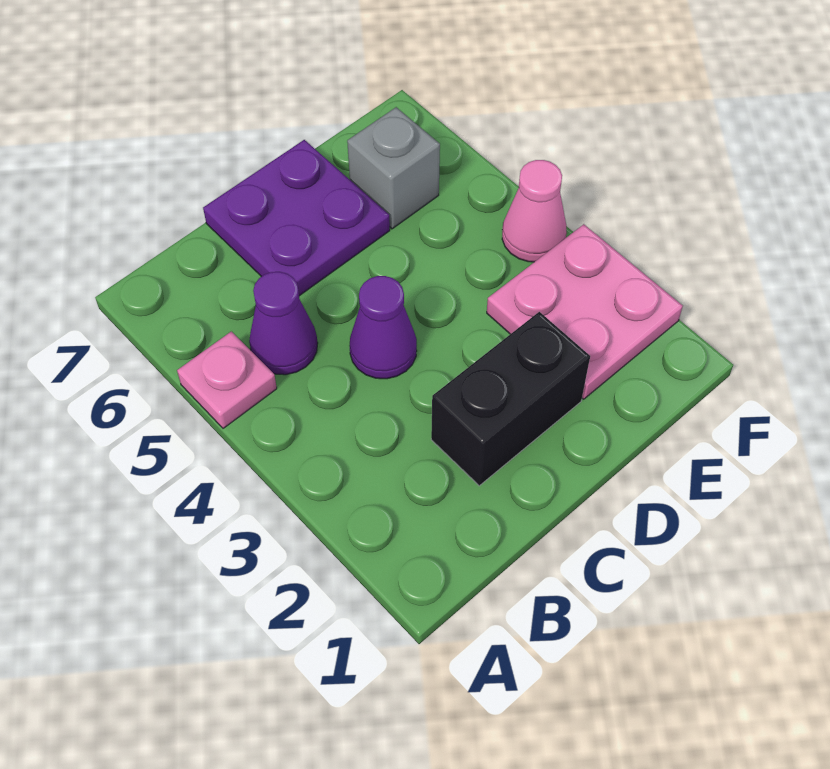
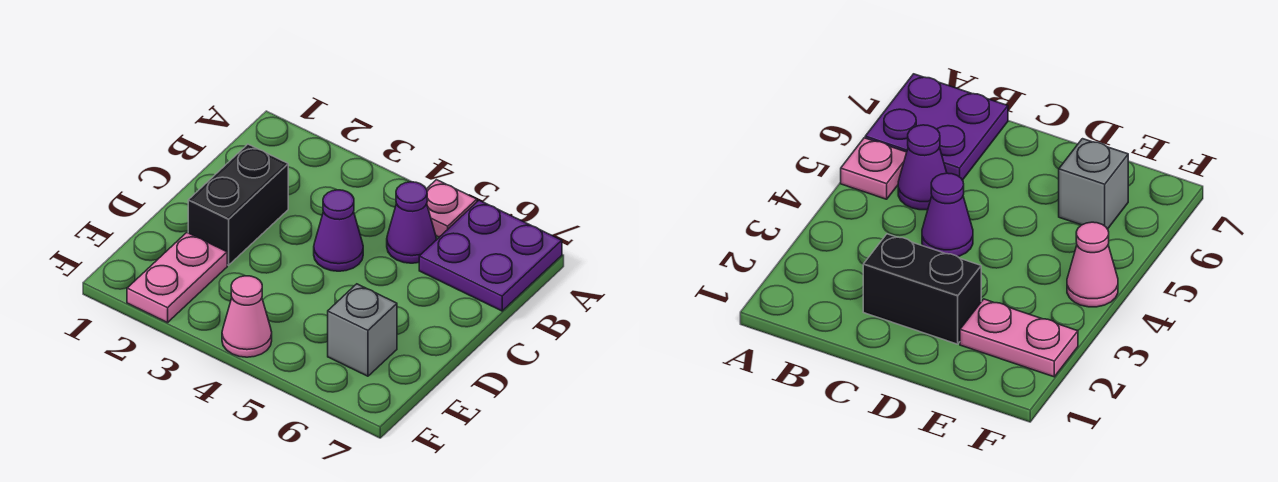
purple plate C6:D7 level 1 -> purple plate A6:B7 level 1
pink plate E2:F3 level 1 -> pink plate E2:F2 level 1

